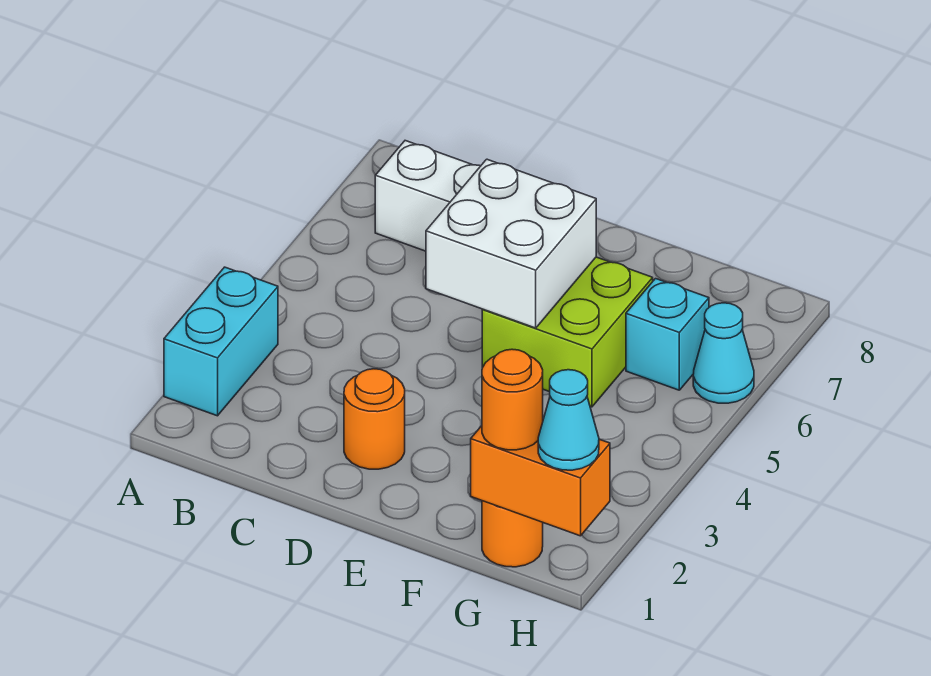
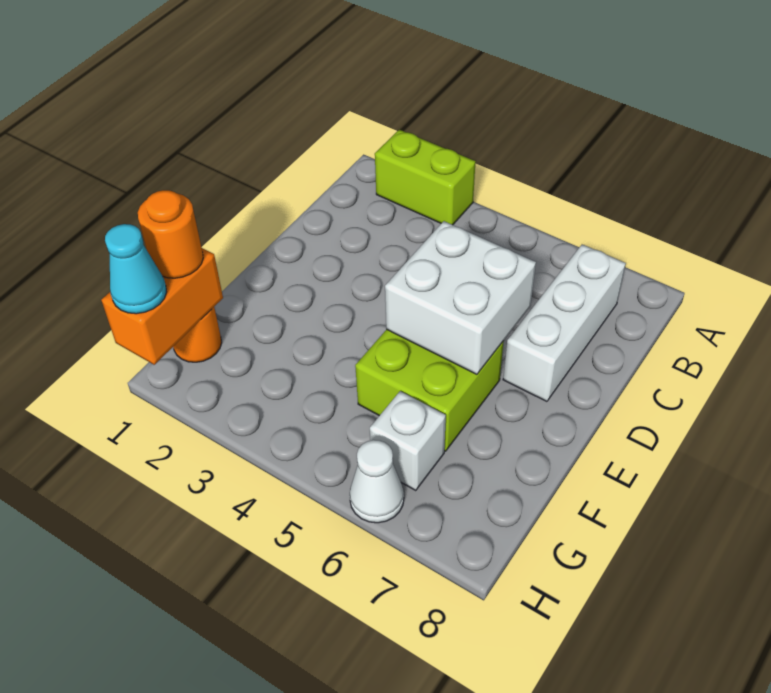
cyan brick A2:A3 level 1 -> lime brick A2:A3 level 1
orange round brick D2 level 1 -> none
cyan brick G6 level 1 -> white brick G6 level 1
cyan cone H6 level 1 -> white cone H6 level 1

